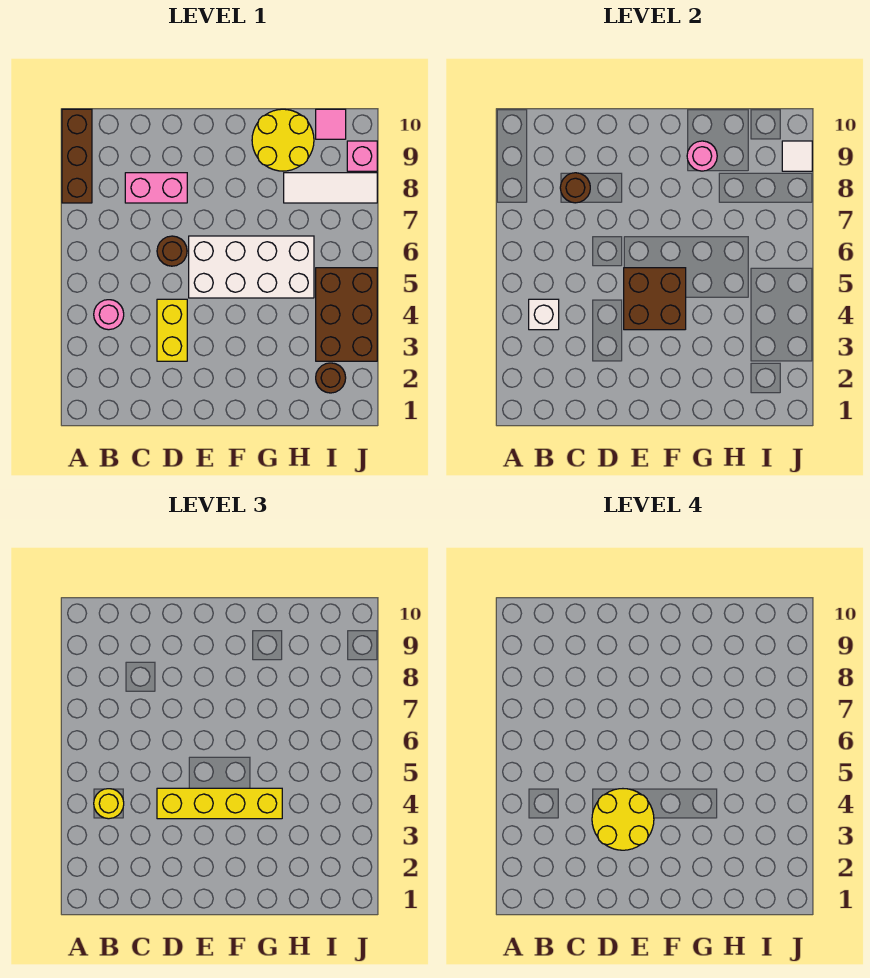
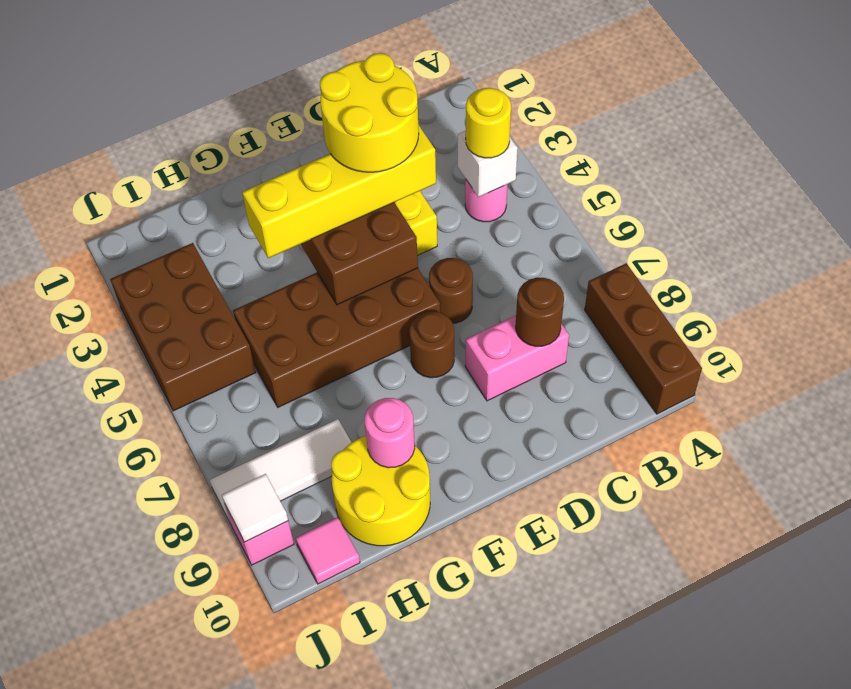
white brick E5:H6 level 1 -> brown brick E5:H6 level 1
brown round brick I2 level 1 -> brown round brick E7 level 1

